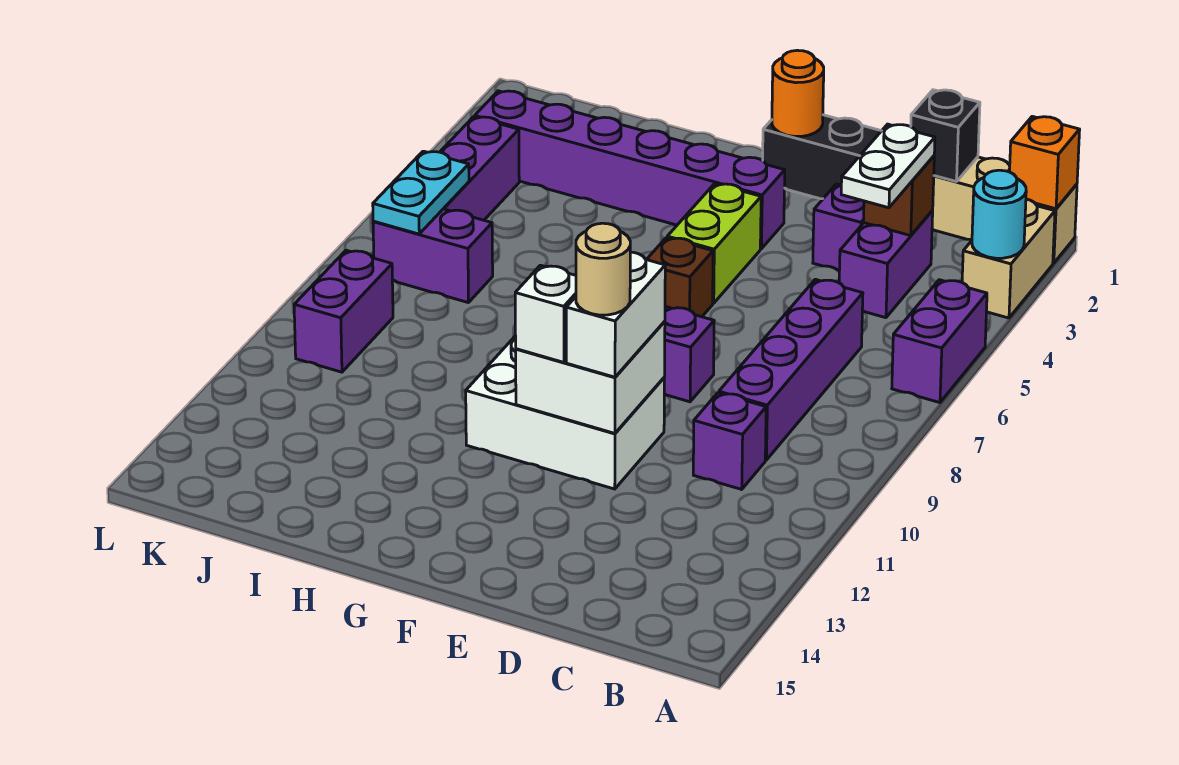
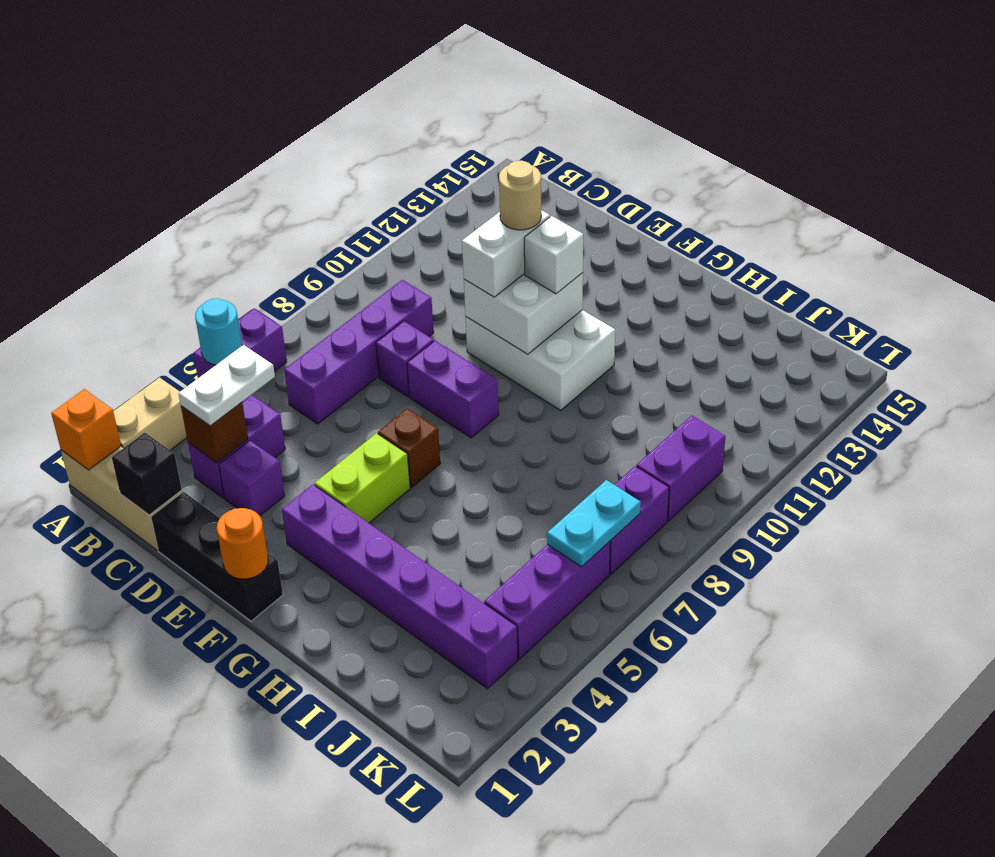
cyan round brick A3 level 2 -> cyan round brick A5 level 2
purple brick C10 level 1 -> purple brick D8 level 1
purple brick J7:K7 level 1 -> purple brick K7:K8 level 1

